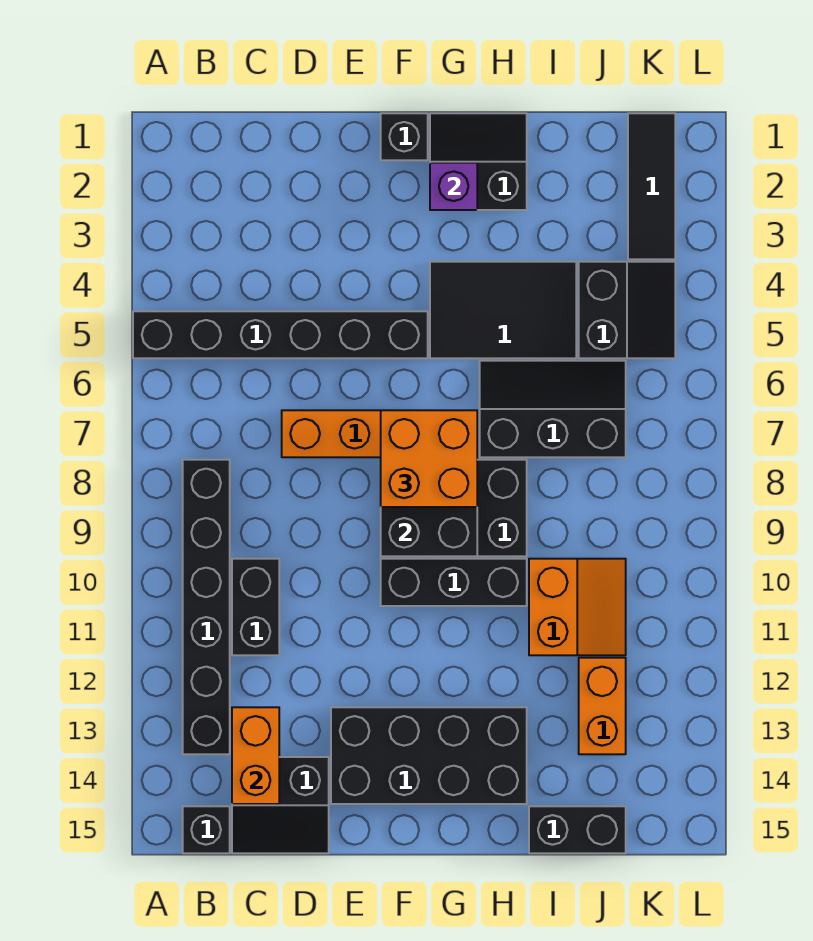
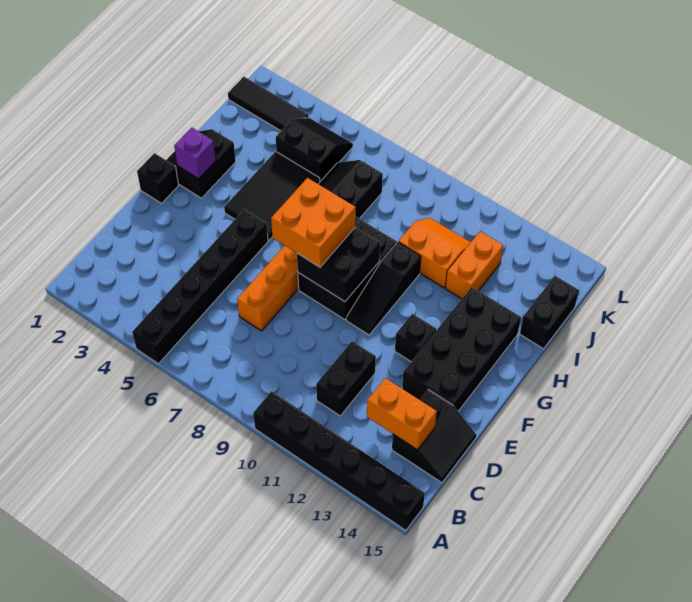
black brick B8:B13 level 1 -> black brick A10:A15 level 1
black brick B15 level 1 -> black brick F12 level 1
black brick C10:C11 level 1 -> black brick C11:D11 level 1
black brick F10:H10 level 1 -> black slope F10:H10 level 1 top H
orange brick J12:J13 level 1 -> orange brick I12:J12 level 1

